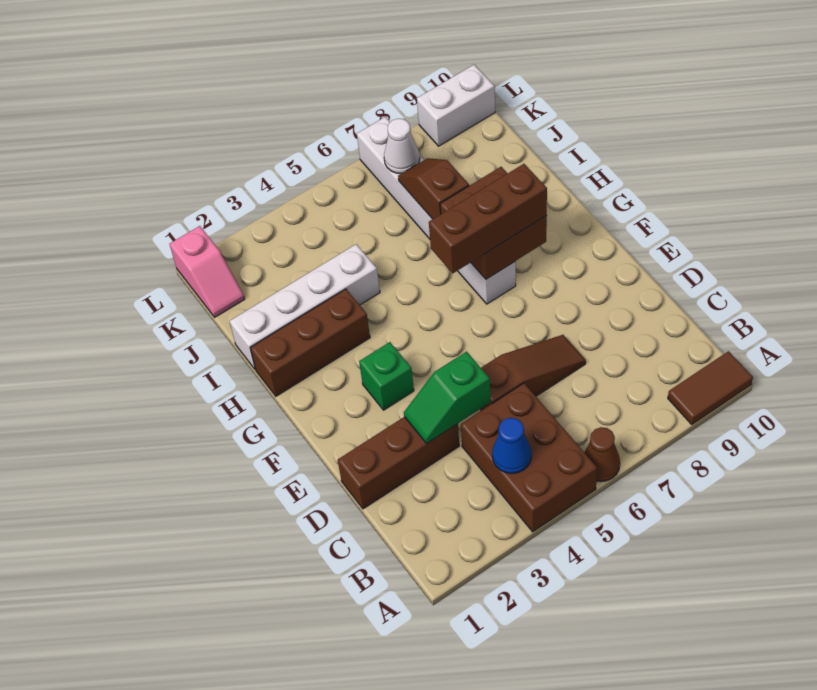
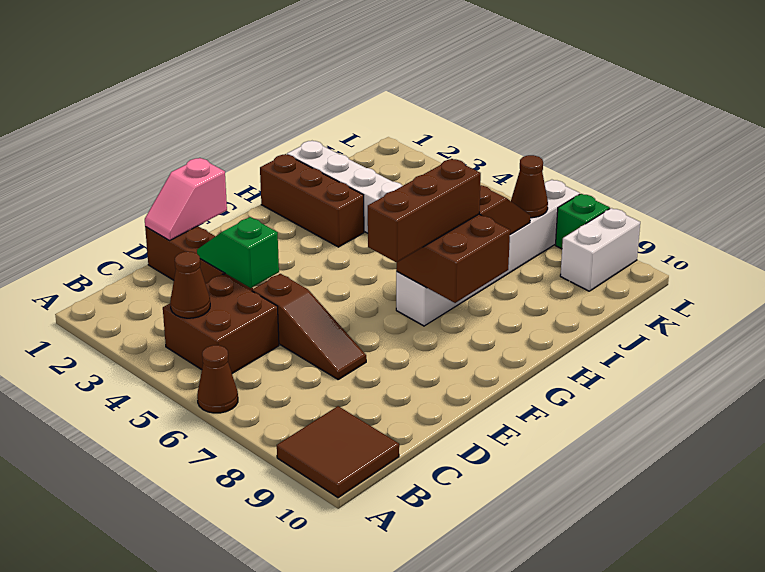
brown brick A4:C5 level 1 -> brown brick B4:C5 level 1
brown tile A9:A10 level 1 -> brown tile A9:B10 level 1
blue cone B4 level 2 -> brown cone B4 level 2
green brick F3 level 1 -> green brick L8 level 1
brown brick G6:G8 level 3 -> brown brick F7:H7 level 3
pink slope K1:L1 level 1 top L -> pink slope D1:E1 level 2 top E
white cone K7 level 2 -> brown cone K7 level 2
white brick L9:L10 level 1 -> white brick K9:L9 level 1

